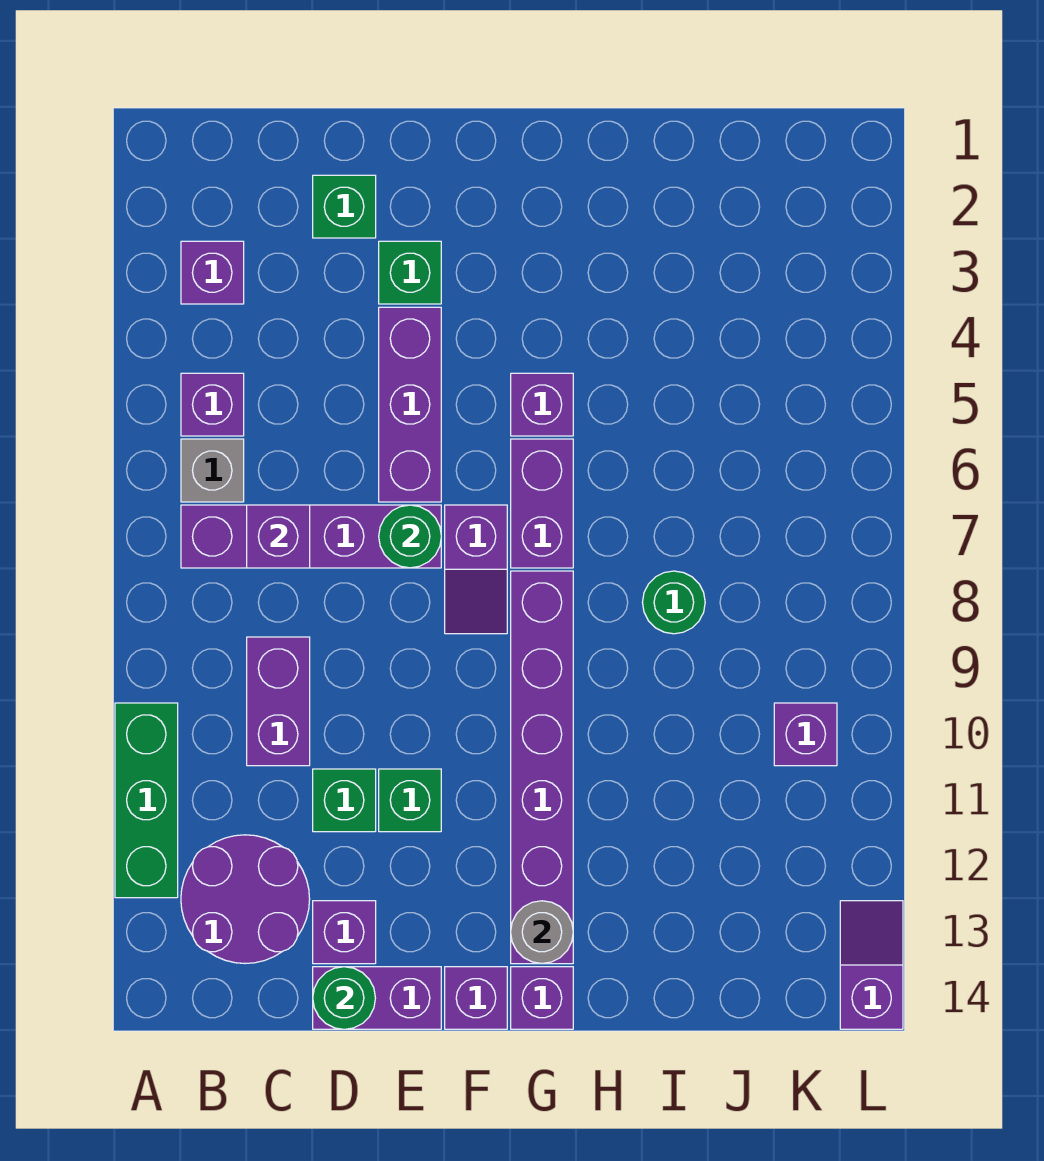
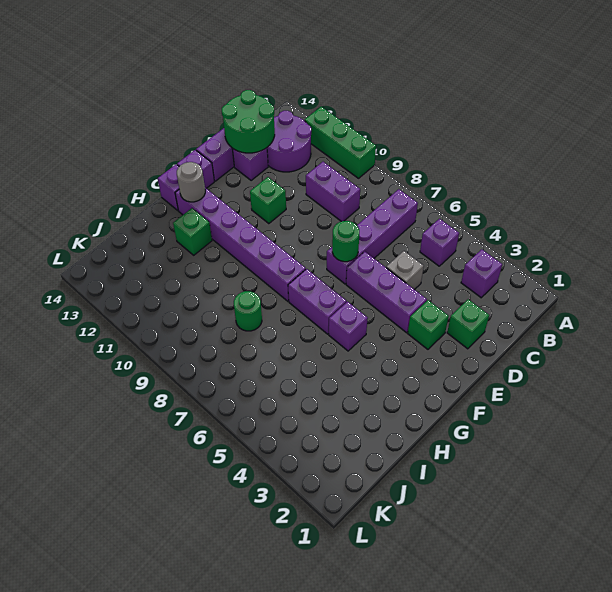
grey brick B6 level 1 -> grey brick D5 level 1
purple brick C7 level 2 -> none
green brick D11 level 1 -> green brick H12 level 1
green round brick D14 level 2 -> green round brick C13:D14 level 2
purple slope F7:F8 level 1 top 7 -> none
purple brick K10 level 1 -> none
purple slope L13:L14 level 1 top 14 -> none

